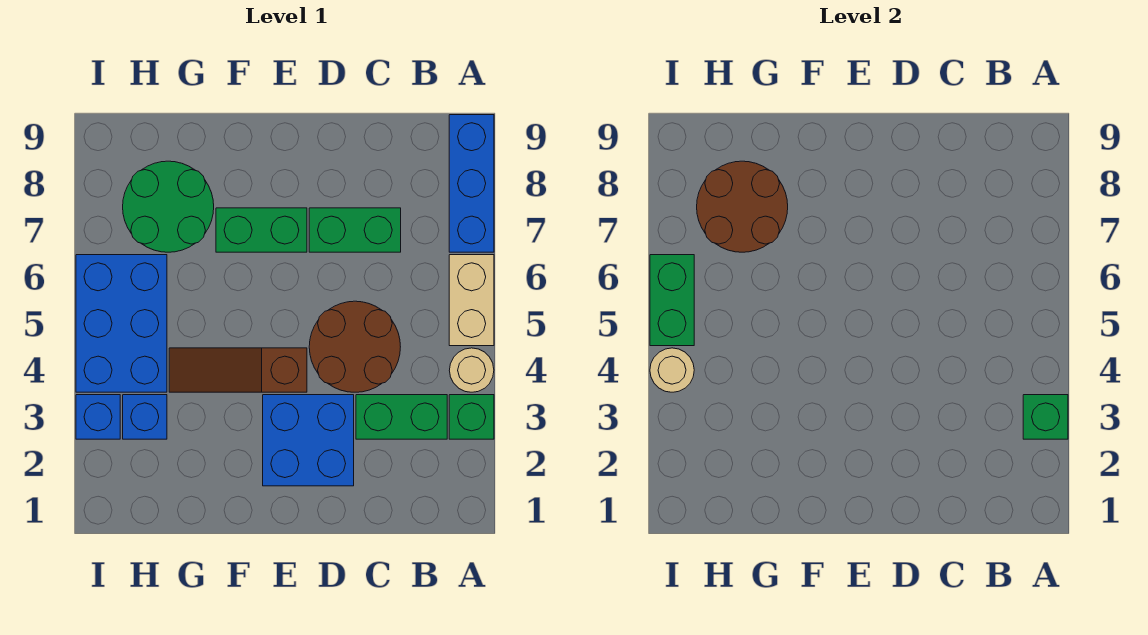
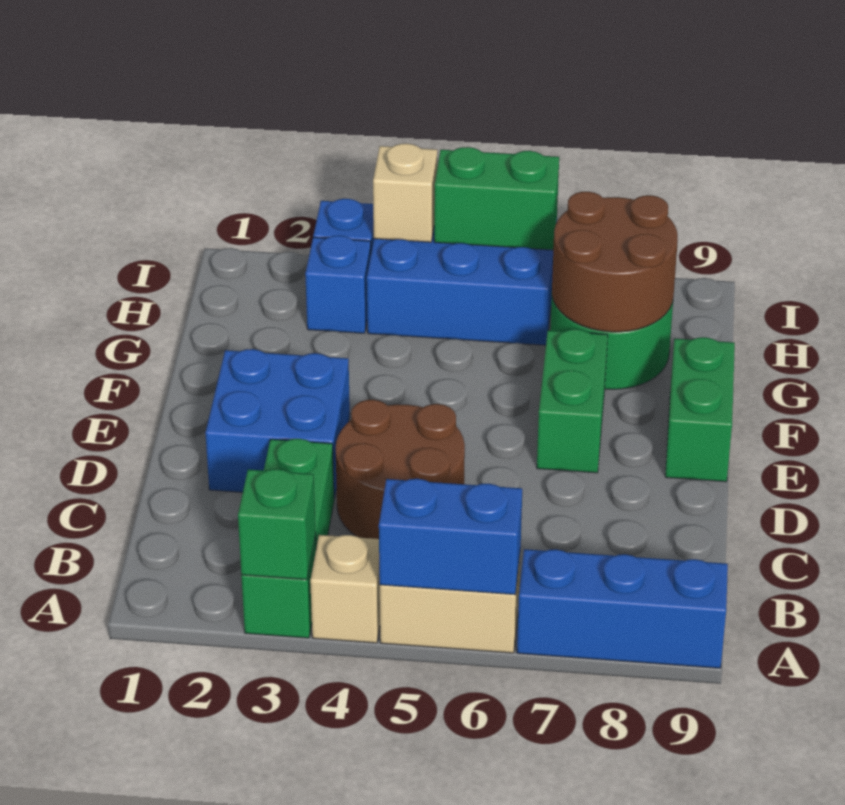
tan round brick A4 level 1 -> tan brick A4 level 1
none -> blue brick A5:A6 level 2
green brick C7:D7 level 1 -> green brick E9:F9 level 1
brown slope E4:G4 level 1 top E -> none
tan round brick I4 level 2 -> tan brick I4 level 2

